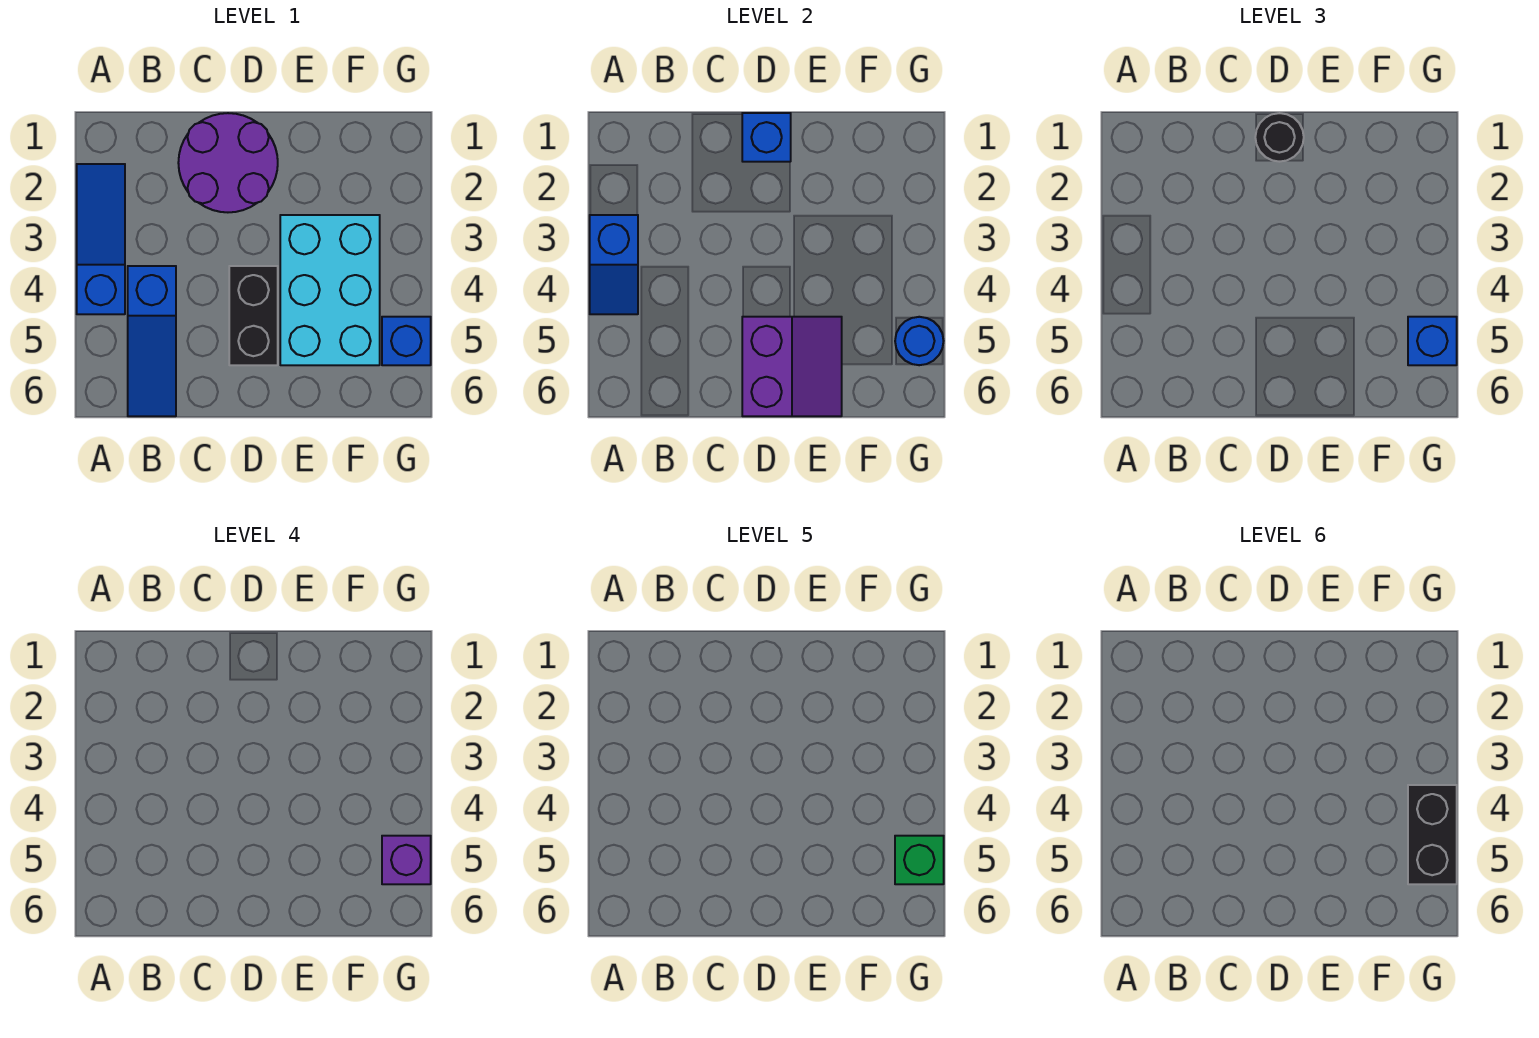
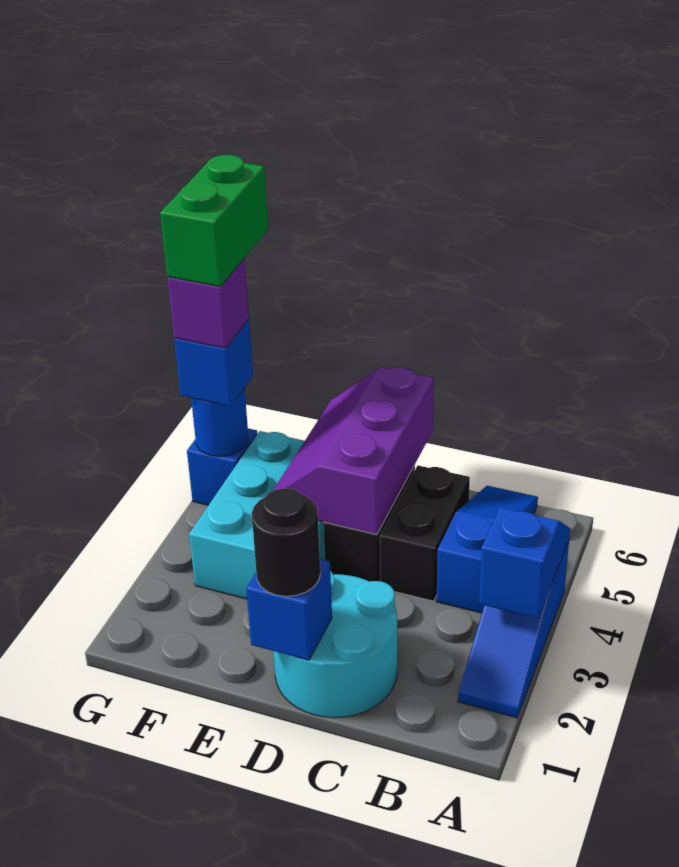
purple round brick C1:D2 level 1 -> cyan round brick C1:D2 level 1
purple slope D5:E6 level 2 top D -> purple slope D4:E6 level 2 top D
black brick G4:G5 level 6 -> black brick C4:C5 level 1
green brick G5 level 5 -> green brick G5:G6 level 5

